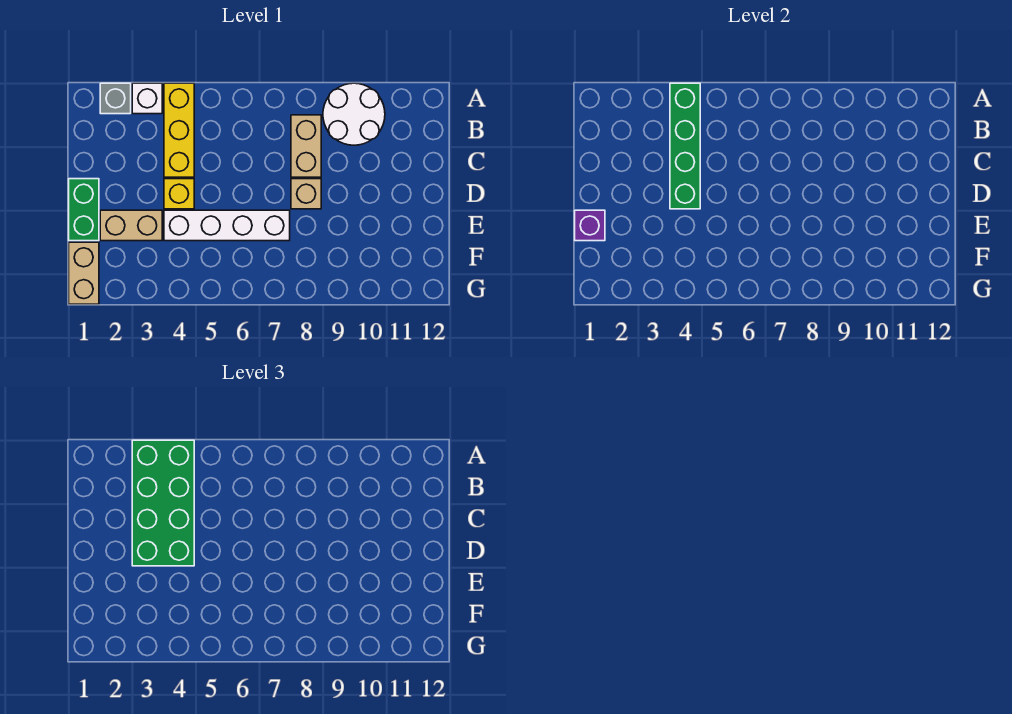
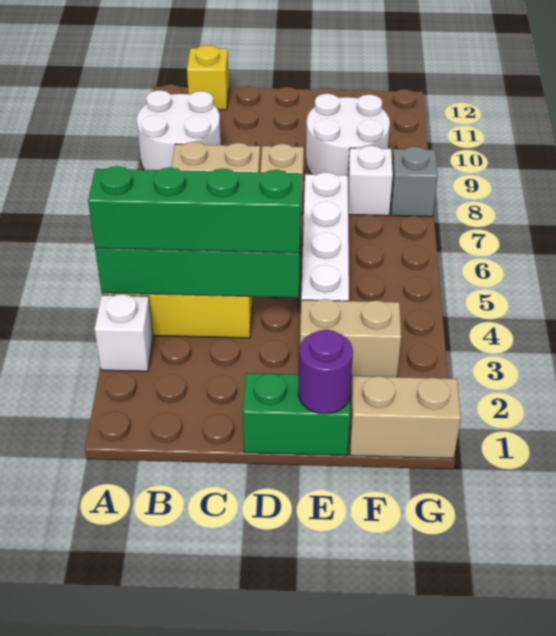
grey brick A2 level 1 -> grey brick G8 level 1
green brick A3:D4 level 3 -> green brick A4:D4 level 3
yellow brick D4 level 1 -> yellow brick B12 level 1
purple brick E1 level 2 -> purple round brick E1 level 2
tan brick E2:E3 level 1 -> tan brick E3:F3 level 1
none -> white round brick E9:F10 level 1
none -> white brick F8 level 1

